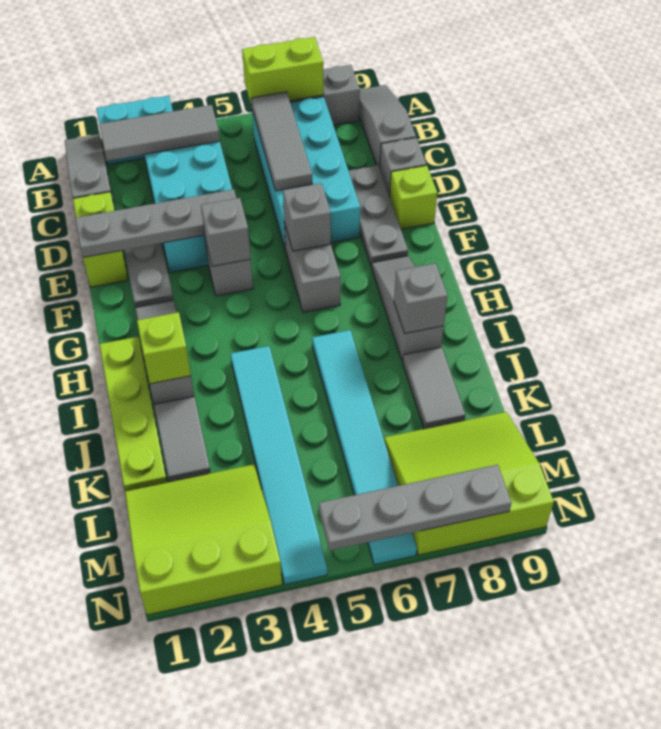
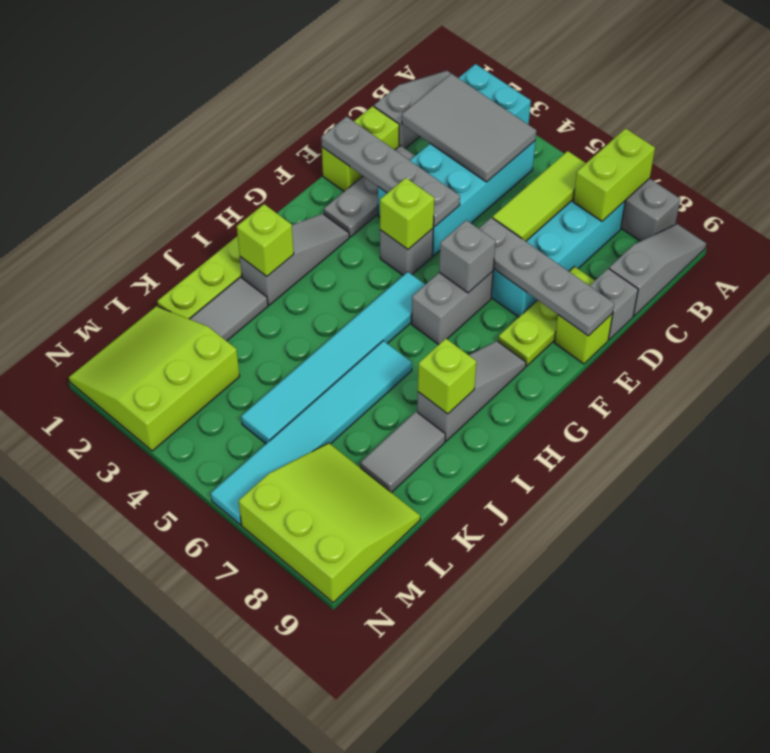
lime brick A6:A7 level 2 -> lime brick A7:B7 level 2
grey tile B2:B4 level 2 -> grey tile B2:C4 level 2
grey tile B6:D6 level 2 -> lime tile B6:D6 level 2
grey plate D8:F8 level 1 -> lime plate D8:F8 level 1
grey brick F4 level 2 -> lime brick F4 level 2
cyan tile I4:N4 level 1 -> cyan tile G5:L5 level 1
grey brick I8 level 2 -> lime brick I8 level 2
lime slope L1:N3 level 1 top N -> lime slope L1:N3 level 1 top 3
grey plate N5:N8 level 2 -> grey plate E6:E9 level 2

